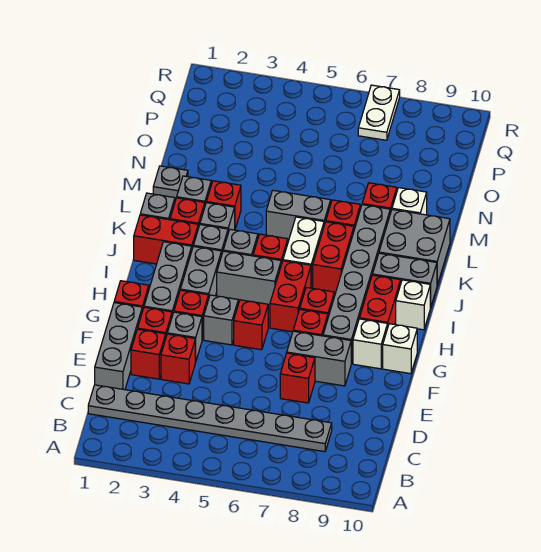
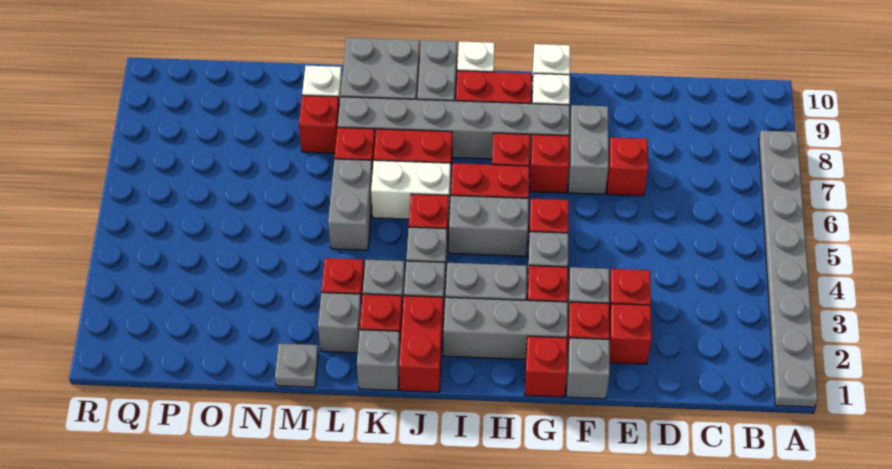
grey plate C1:C8 level 1 -> grey plate A1:A8 level 1
grey brick D1:F1 level 1 -> grey brick F1 level 1
grey brick I4:I5 level 1 -> grey brick H5:I5 level 1
white plate Q7:R7 level 1 -> none

